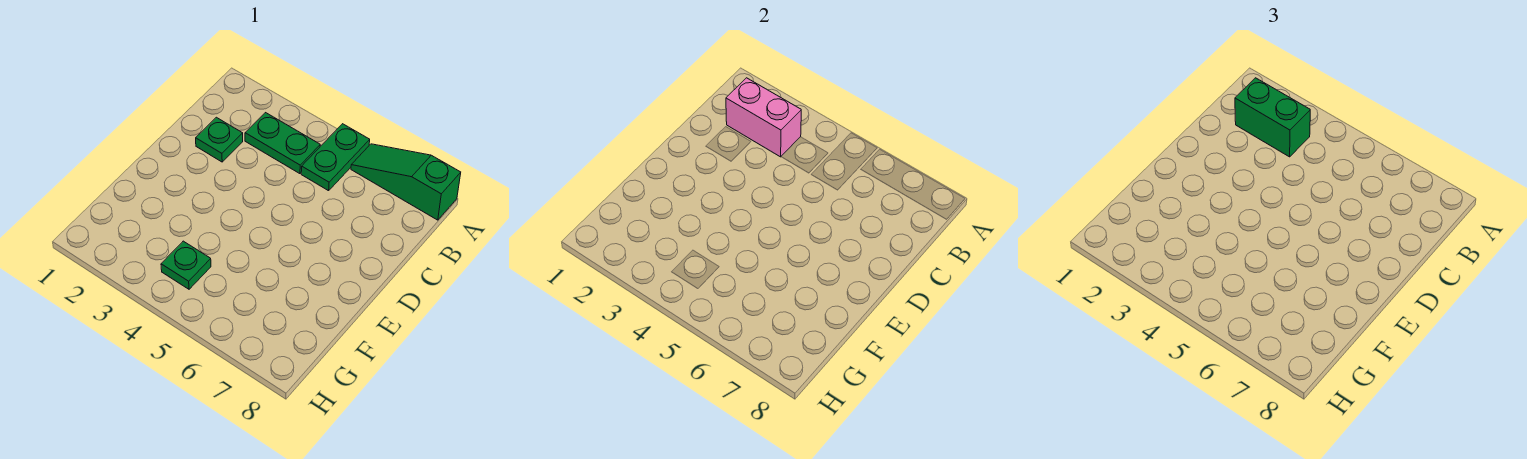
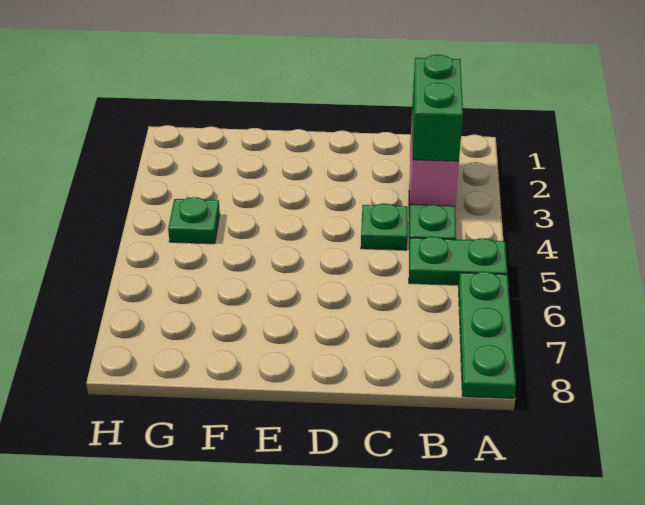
green slope A6:A8 level 1 top 8 -> green plate A6:A8 level 1
green plate C2 level 1 -> green plate C4 level 1

